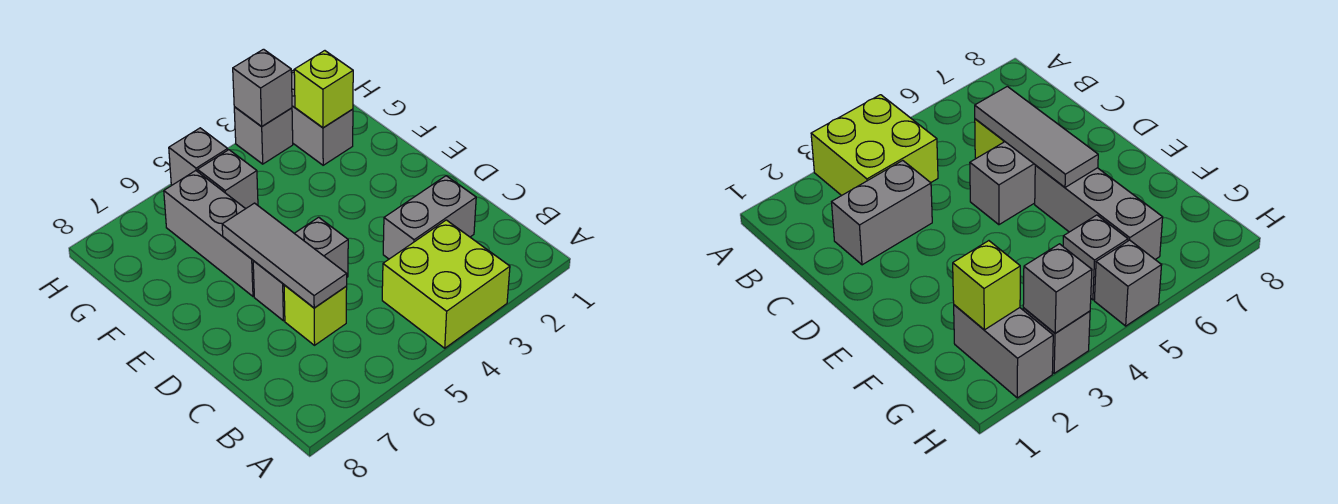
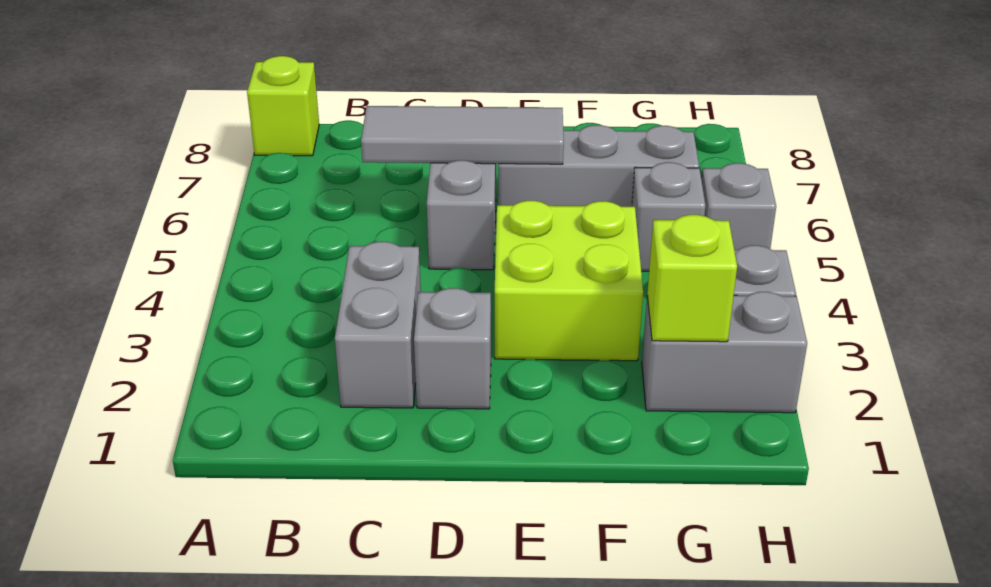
lime brick A3:B4 level 1 -> lime brick E3:F4 level 1
lime brick C6 level 1 -> lime brick A8 level 1
grey brick H3 level 2 -> grey brick D2 level 1

